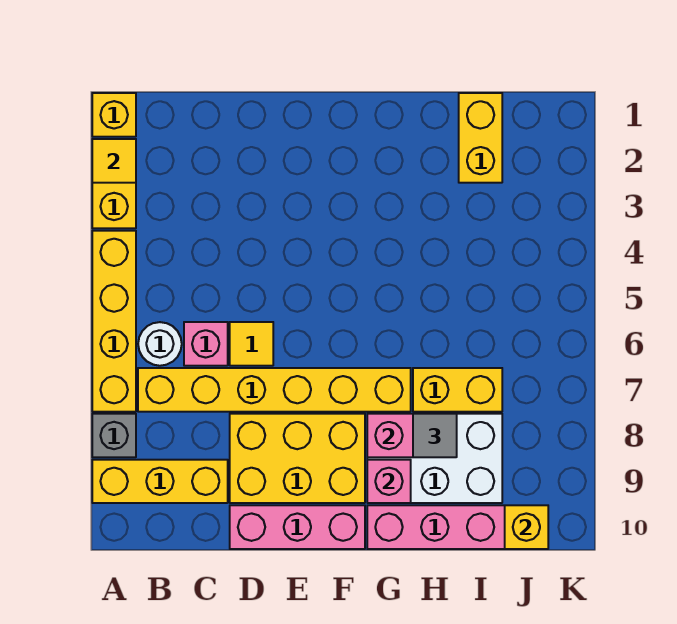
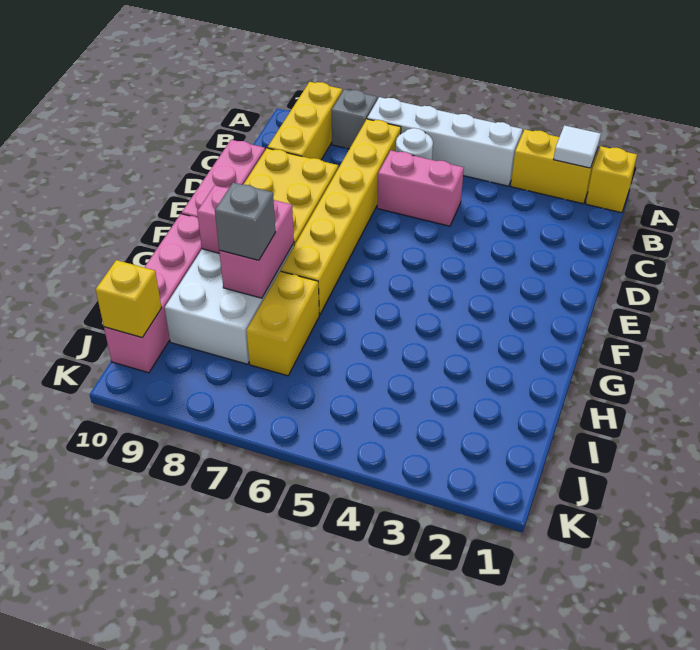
yellow tile A2 level 2 -> white tile A2 level 2
yellow brick A4:A7 level 1 -> white brick A4:A7 level 1
pink brick C6 level 1 -> pink brick C5:C6 level 1
yellow tile D6 level 1 -> none
grey tile H8 level 3 -> grey brick H8 level 3
yellow brick I1:I2 level 1 -> none

